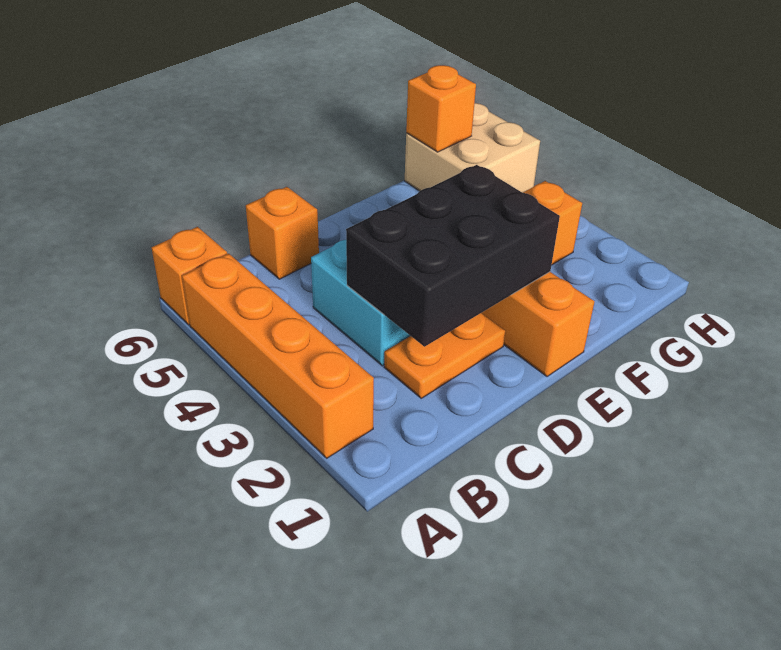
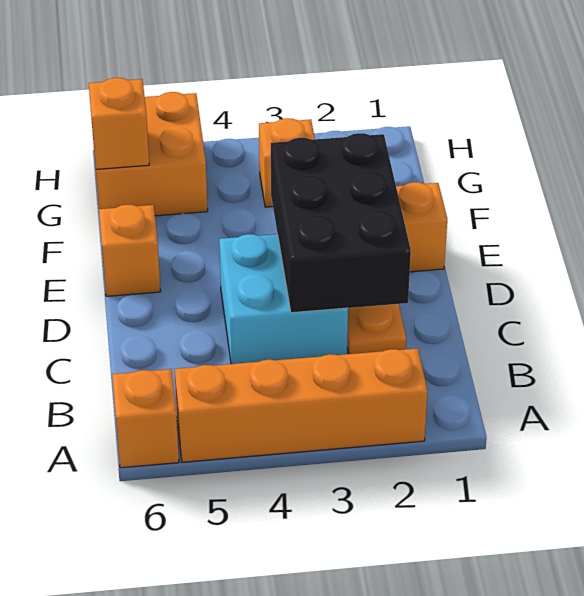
orange brick C6 level 1 -> orange brick E6 level 1
tan brick G5:H6 level 1 -> orange brick G5:H6 level 1

